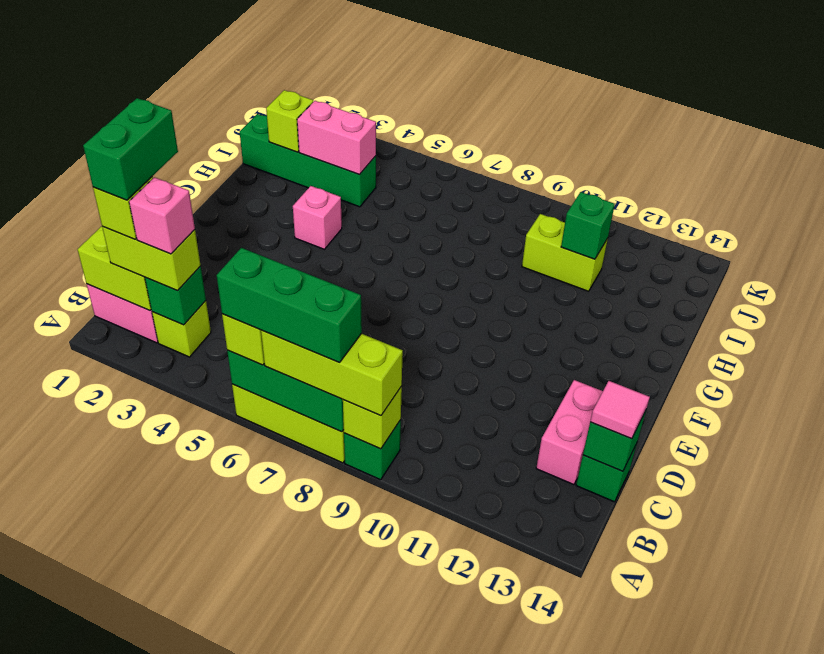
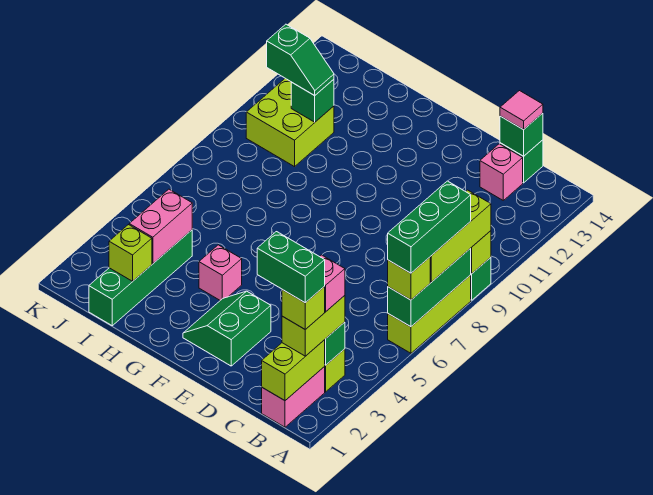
pink brick C13:D13 level 1 -> pink brick C13 level 1
none -> green slope E2:F3 level 1 top E
lime brick I10:I11 level 1 -> lime brick I10:J11 level 1
none -> green slope I11:J11 level 3 top J

